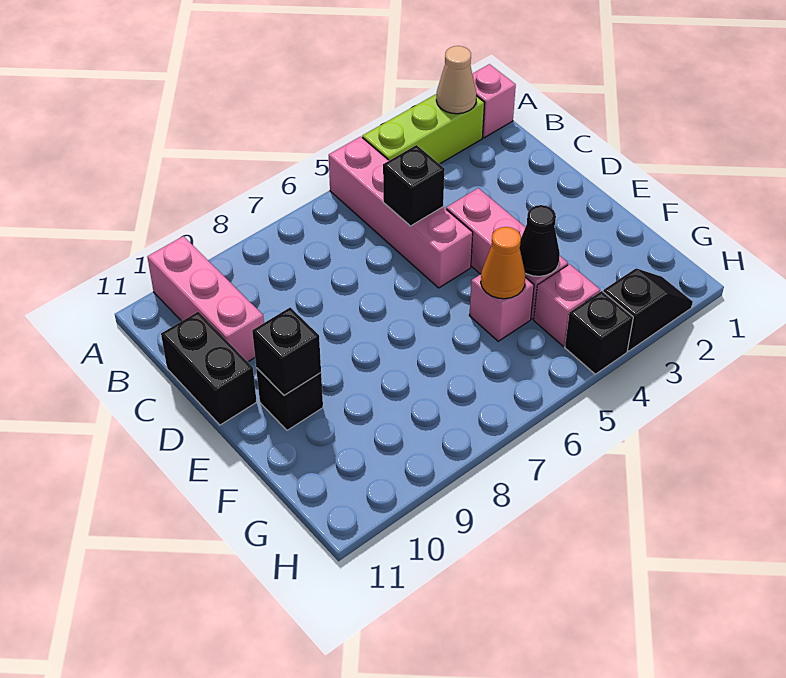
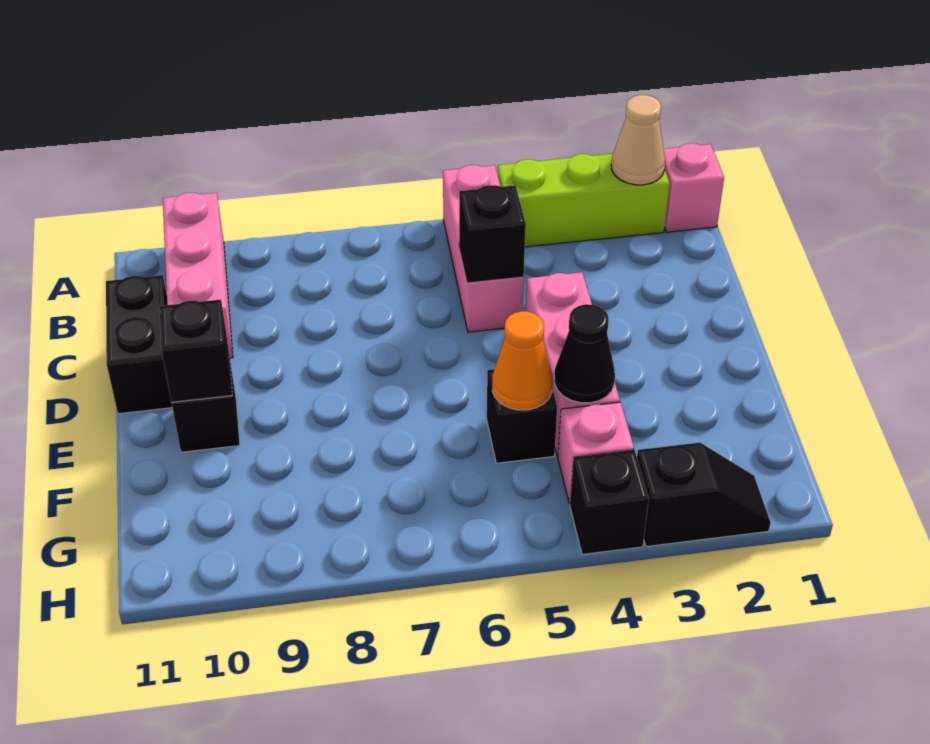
pink brick A5:D5 level 1 -> pink brick A5:C5 level 1
pink brick F5 level 1 -> black brick F5 level 1

